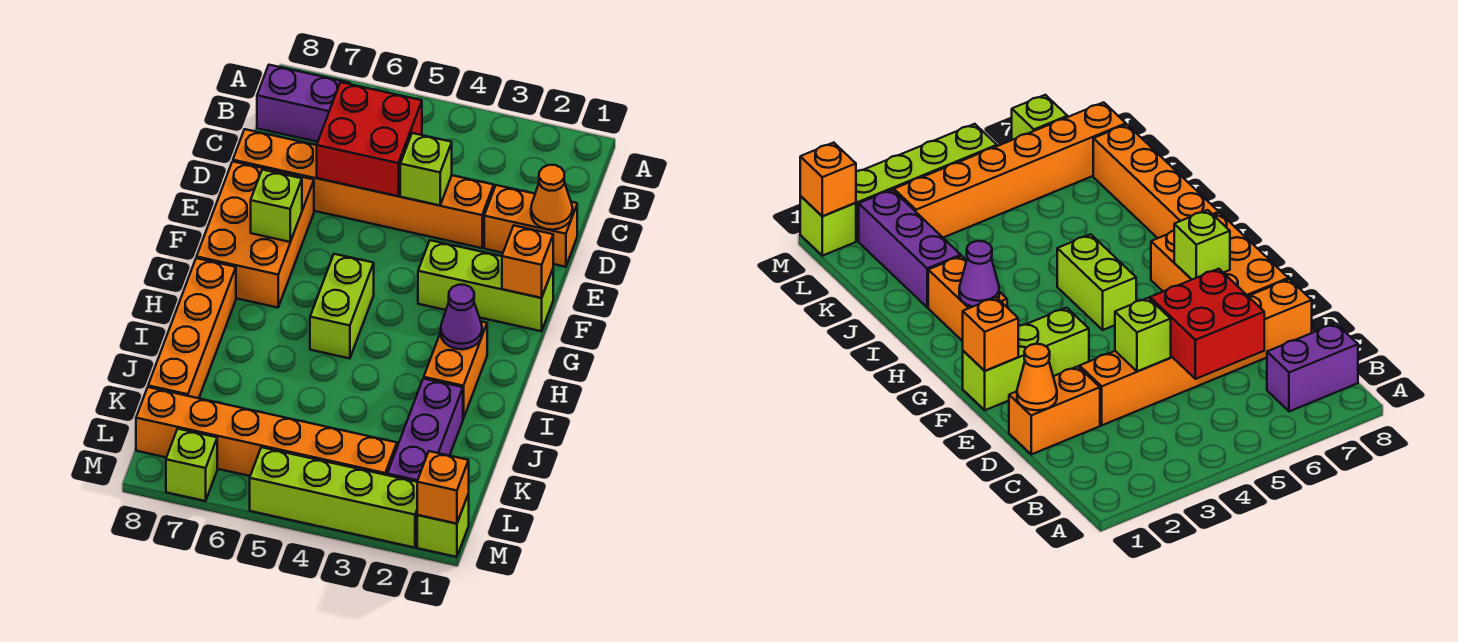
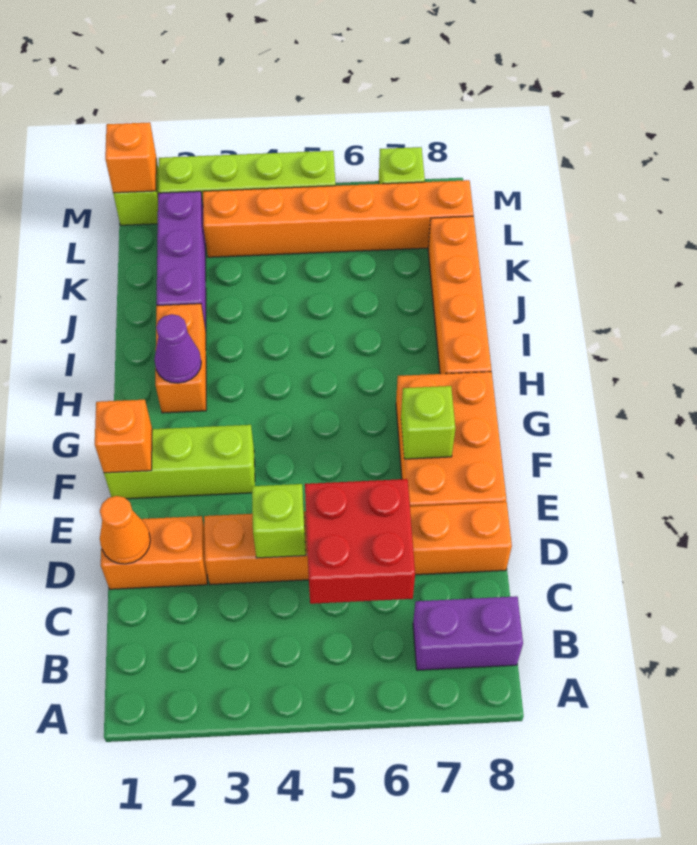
lime brick G5:H5 level 1 -> none

